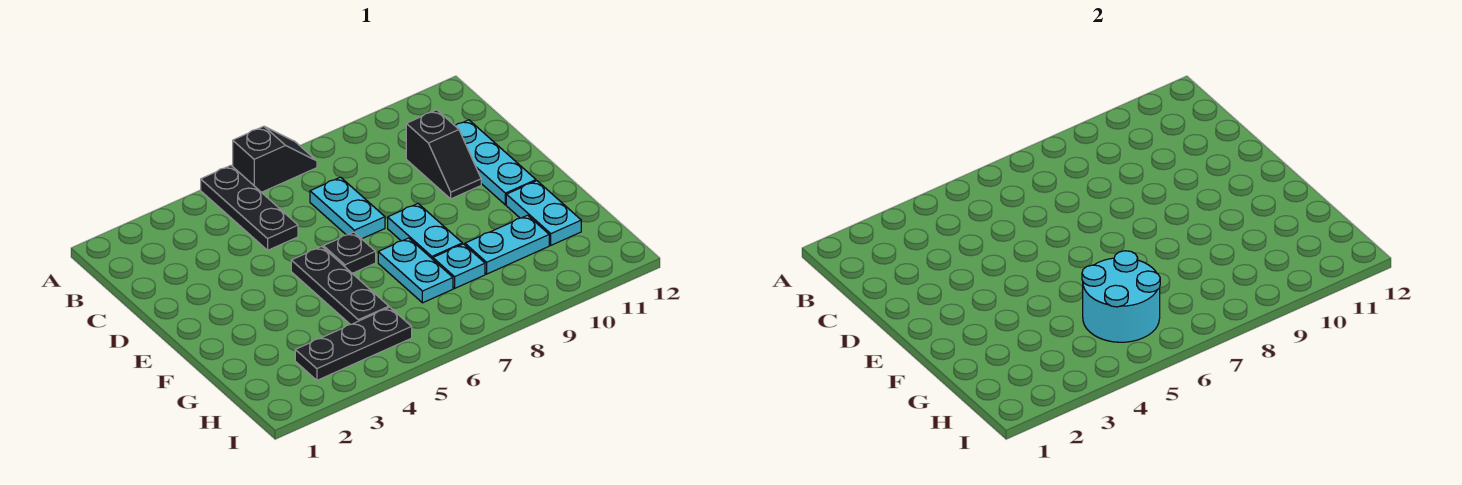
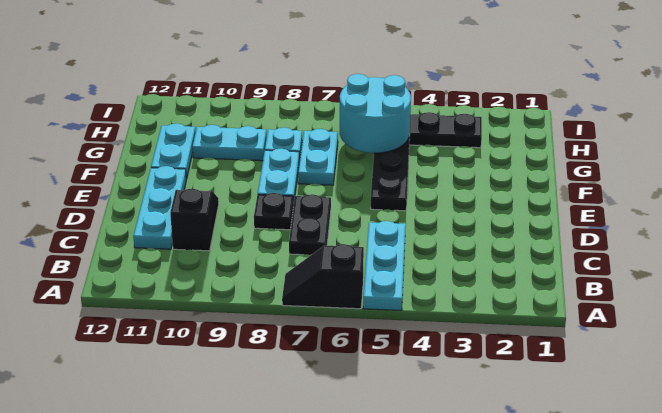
black plate A5:C5 level 1 -> cyan plate A5:C5 level 1
cyan plate C7:D7 level 1 -> black plate C7:D7 level 1
black plate E6 level 1 -> black plate D8 level 1

